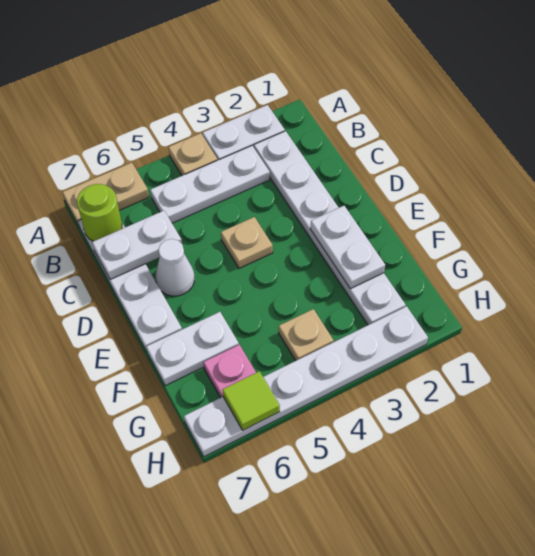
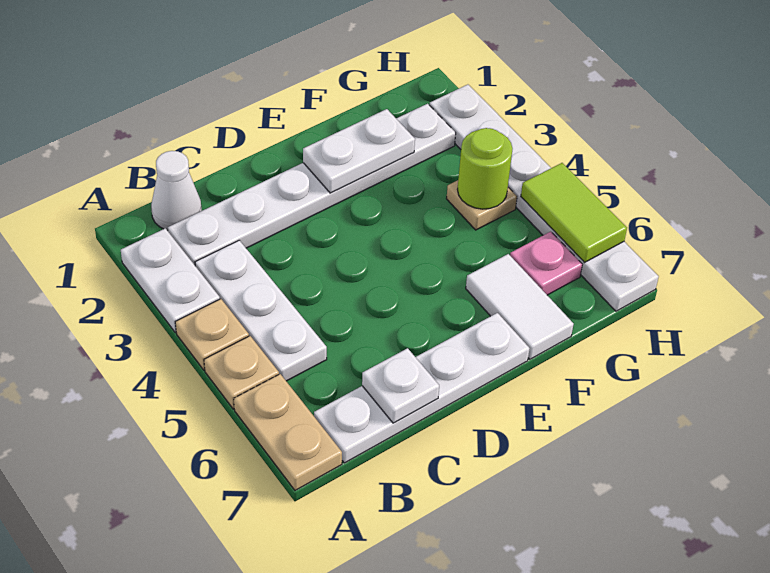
lime round brick B7 level 2 -> lime round brick G4 level 2
white plate C6:C7 level 2 -> white plate C7 level 2
tan plate D4 level 1 -> tan plate A5 level 1
white cone D6 level 1 -> white cone B1 level 1
white plate F6:F7 level 1 -> white tile F6:F7 level 1
lime tile H6 level 2 -> lime tile H5:H6 level 2

